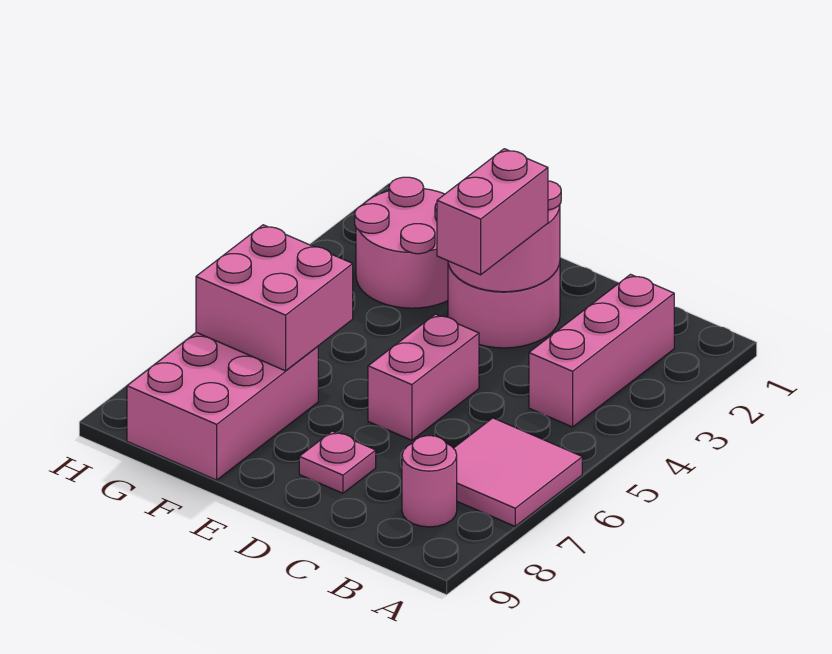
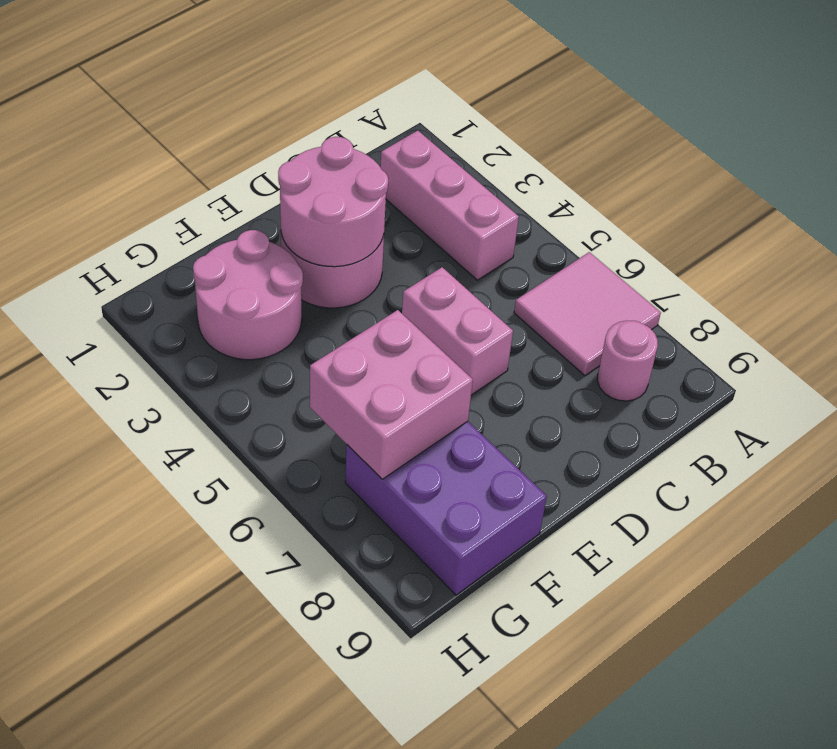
pink brick D3:D4 level 3 -> none
pink plate D8 level 1 -> none
pink brick F7:G9 level 1 -> purple brick F7:G9 level 1

